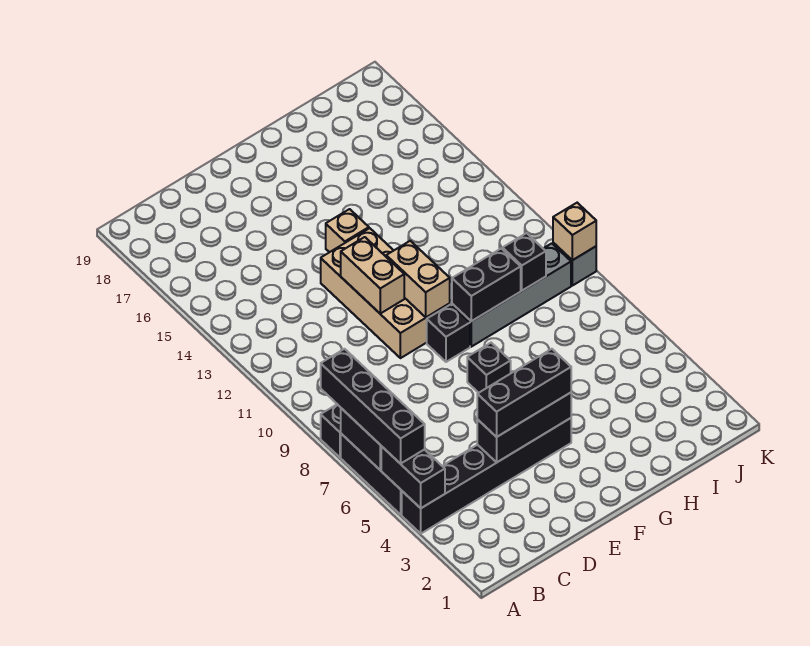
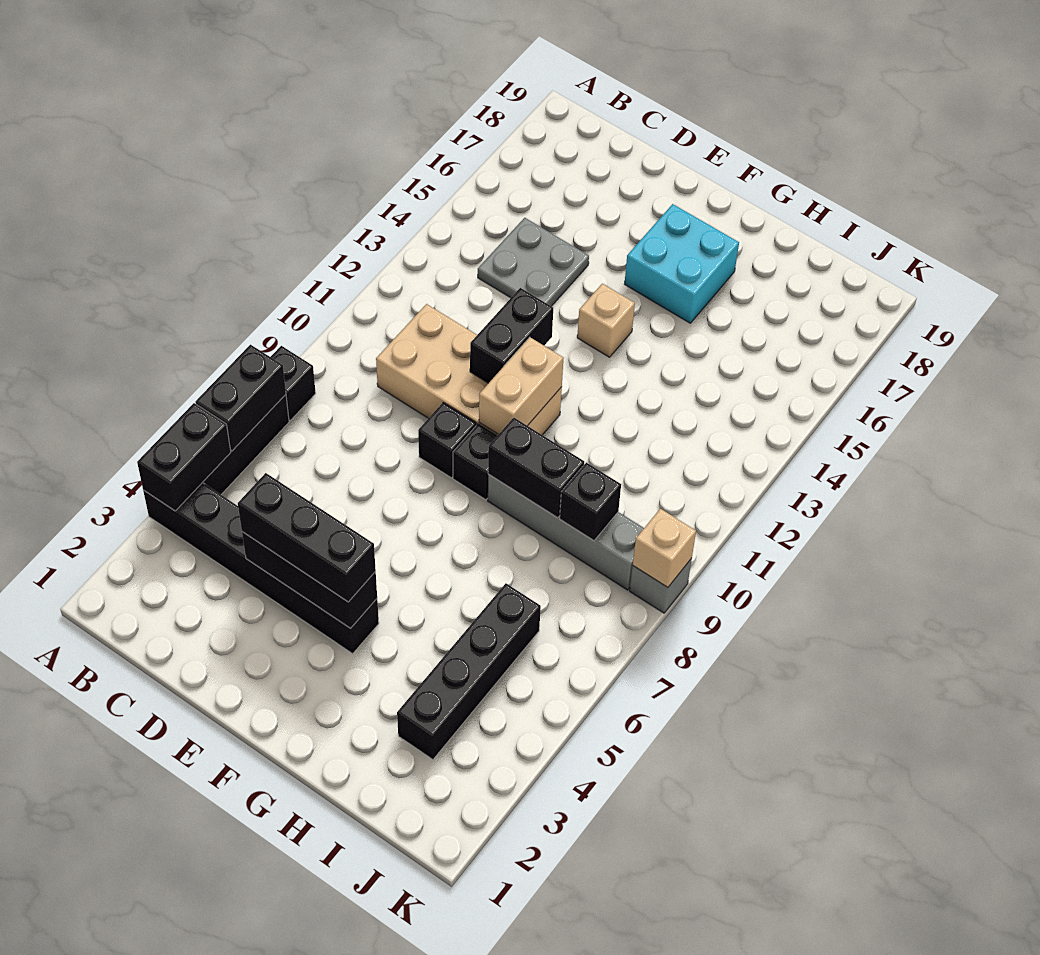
black brick A5:A8 level 3 -> black brick I3:I6 level 1
none -> grey plate C14:D15 level 1
tan brick E10:F13 level 1 -> tan brick C10:F11 level 1
tan brick E11:E12 level 2 -> black brick E11:E12 level 2
black brick F7 level 1 -> black brick E9 level 1
none -> cyan brick F16:G17 level 1

